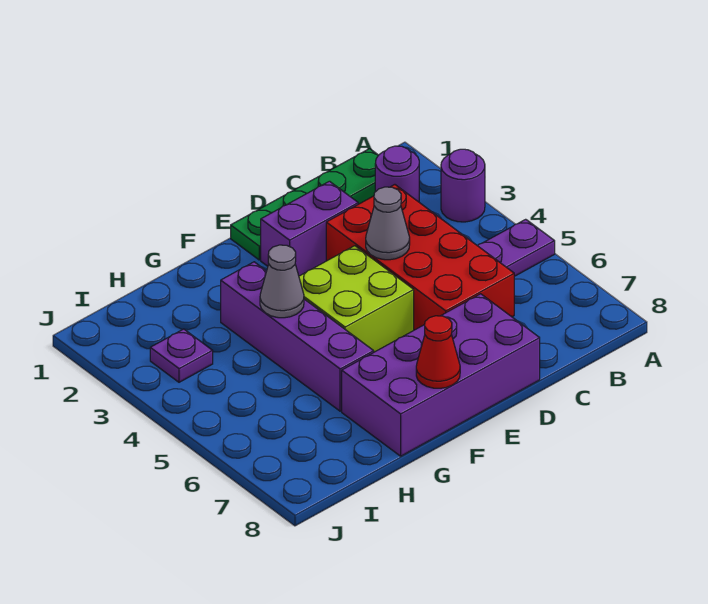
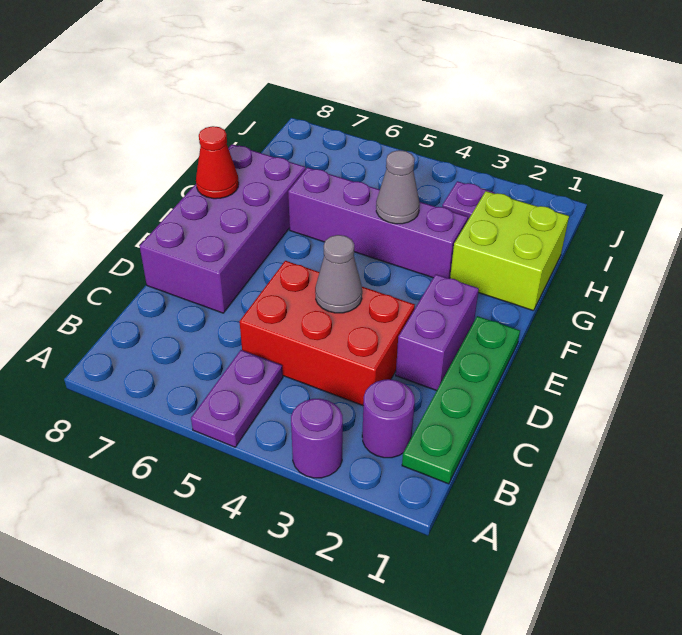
red brick C3:D6 level 1 -> red brick C3:D5 level 1
lime brick E4:F5 level 1 -> lime brick G1:H2 level 1

